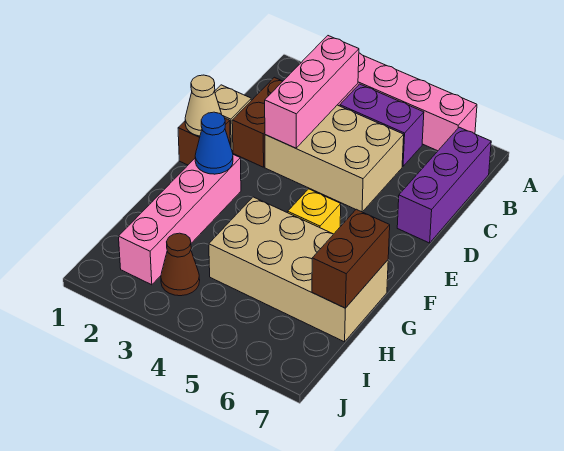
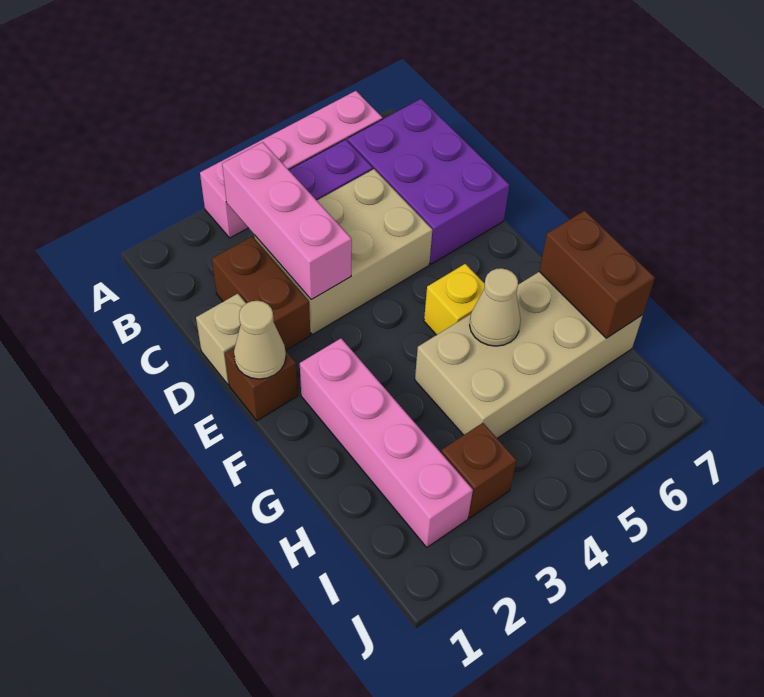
purple brick B7:D7 level 1 -> purple brick B6:D7 level 1
blue cone F2 level 2 -> none
none -> tan cone G5 level 2
brown cone I3 level 1 -> brown brick I3 level 1

